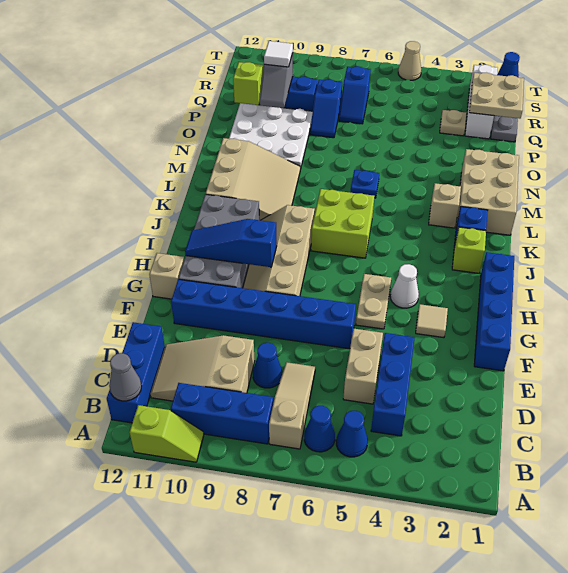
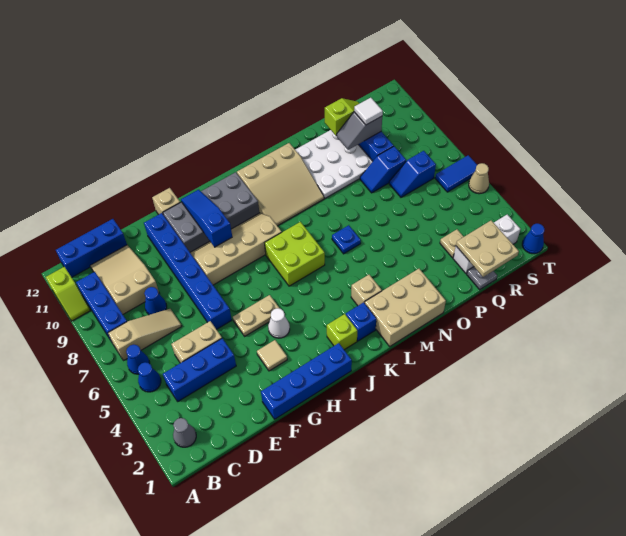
grey cone B12 level 2 -> grey cone B2 level 1
none -> blue tile S6:T6 level 1

